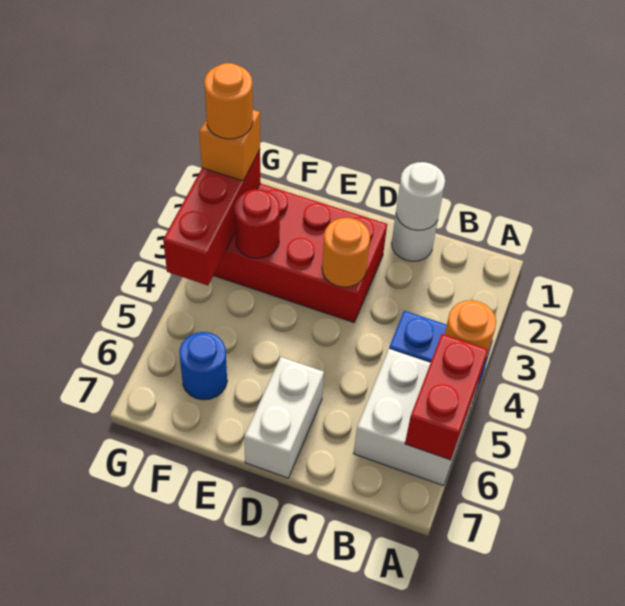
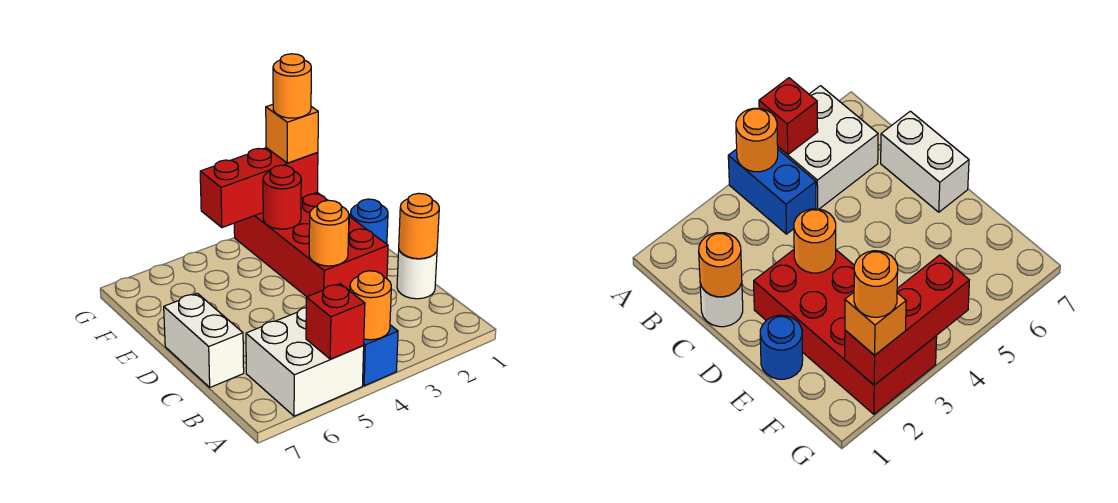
red brick A5:A6 level 2 -> red brick A5 level 2
white round brick C1 level 2 -> orange round brick C1 level 2
white brick D6:D7 level 1 -> white brick C7:D7 level 1
blue round brick F6 level 1 -> blue round brick E1 level 1

